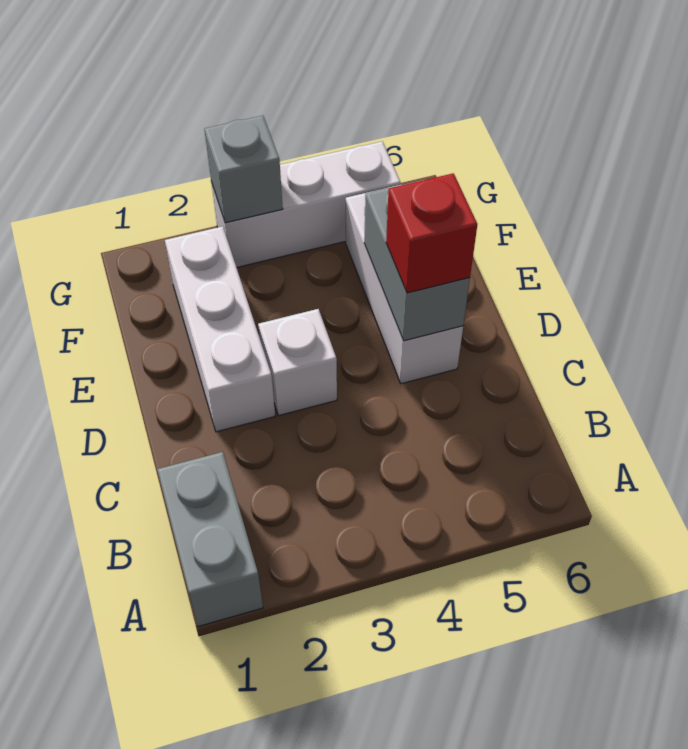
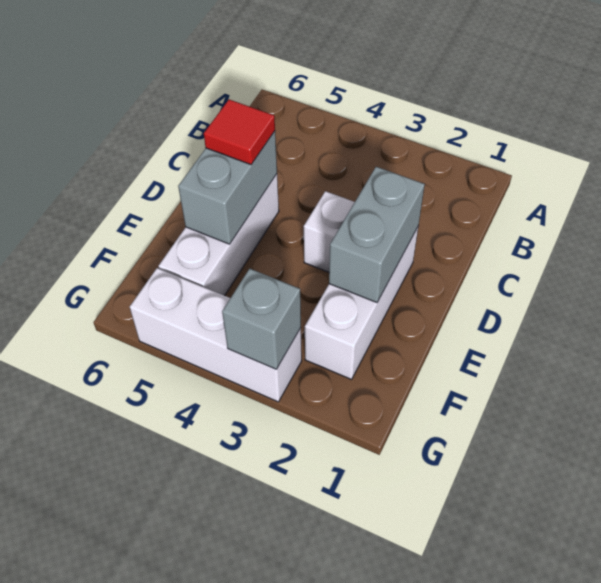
grey brick A1:B1 level 1 -> grey brick D2:E2 level 2
red brick D5 level 3 -> red tile D5 level 3

